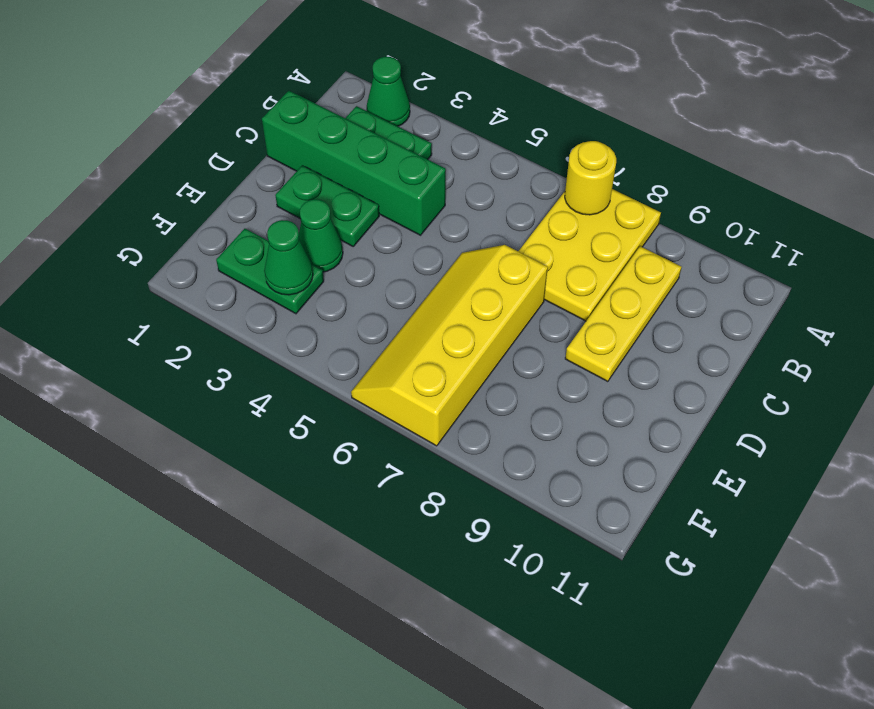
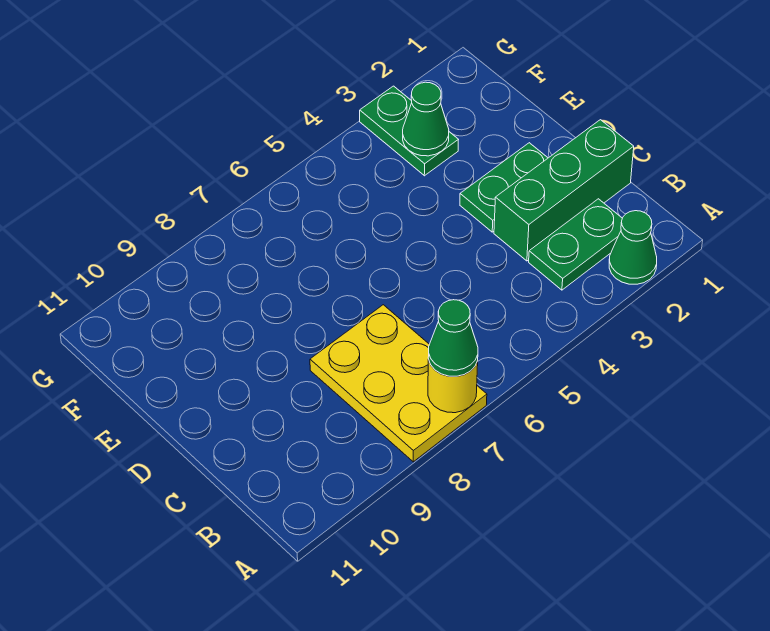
yellow plate B9:D9 level 1 -> none
green brick C1:C4 level 1 -> green brick C1:C3 level 1
yellow slope D6:G7 level 1 top 7 -> none
green cone E3 level 1 -> green cone A7 level 3
green plate F2:F3 level 1 -> green plate F3:G3 level 1

